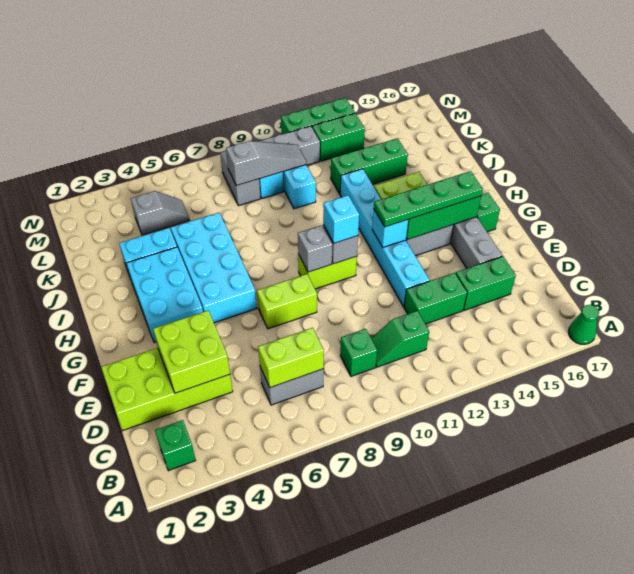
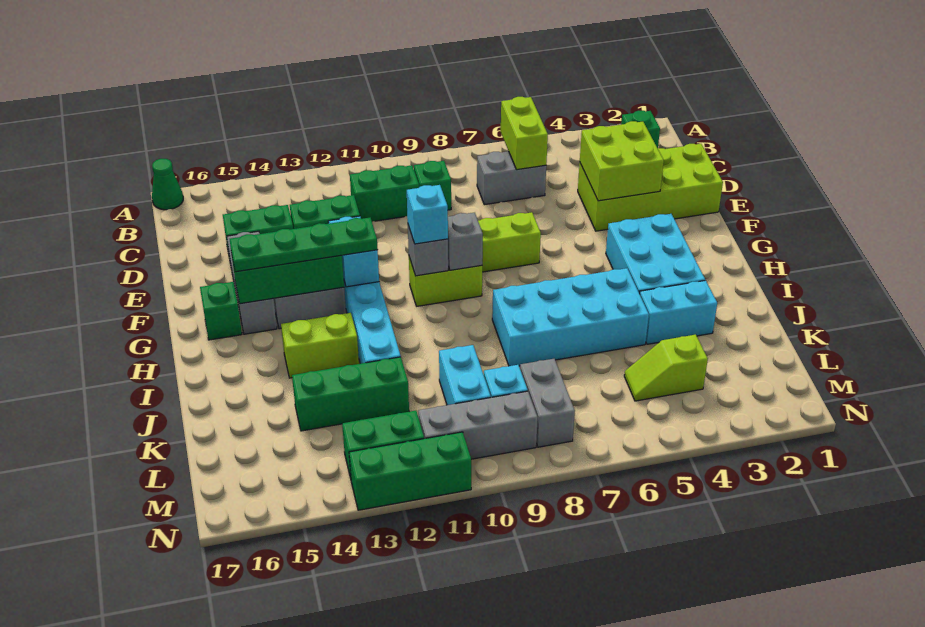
lime brick C6:C7 level 2 -> lime brick B6:C6 level 2
green slope C10:C11 level 1 top 11 -> green brick C10:C11 level 1
cyan brick G5:J6 level 1 -> cyan brick I5:J8 level 1
grey slope L4:L5 level 1 top 4 -> lime slope L4:L5 level 1 top 4
grey slope L8:L10 level 2 top 8 -> none

